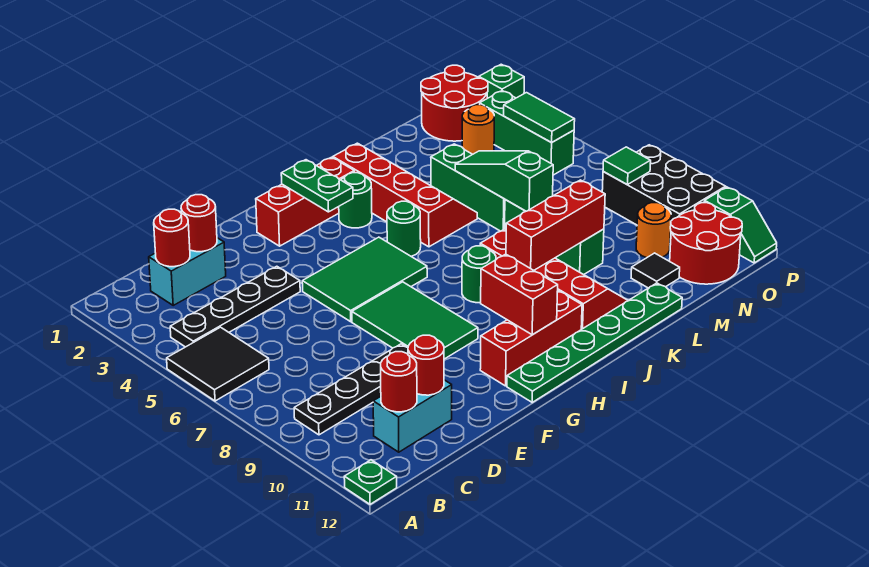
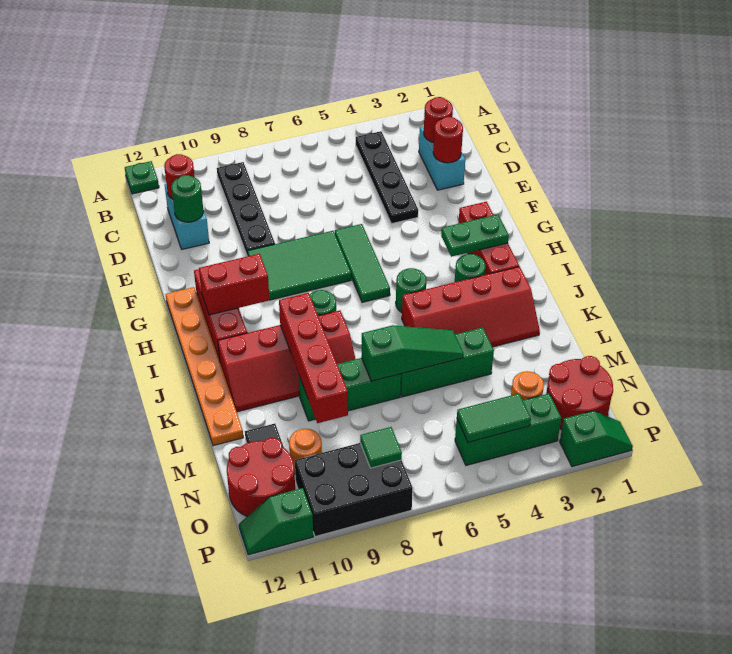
black tile A5:B6 level 1 -> none
red round brick D11 level 2 -> green round brick D11 level 2
green tile F5:H6 level 1 -> green tile F6:H6 level 1
green plate G12:L12 level 1 -> orange plate G12:L12 level 1
red brick J9:L9 level 2 -> red brick J9:M9 level 2

